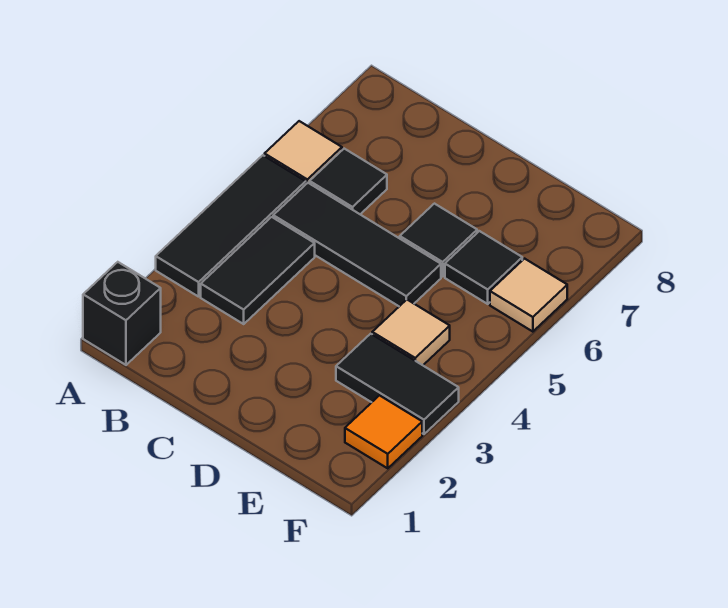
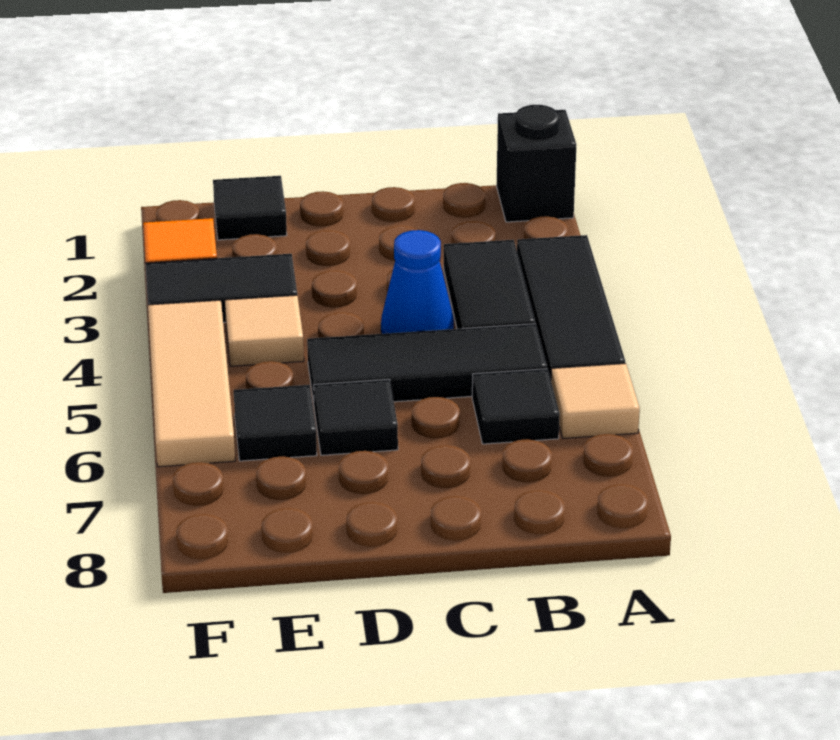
none -> blue cone C4 level 1
none -> black tile E1 level 1
tan tile F6 level 1 -> tan tile F4:F6 level 1

